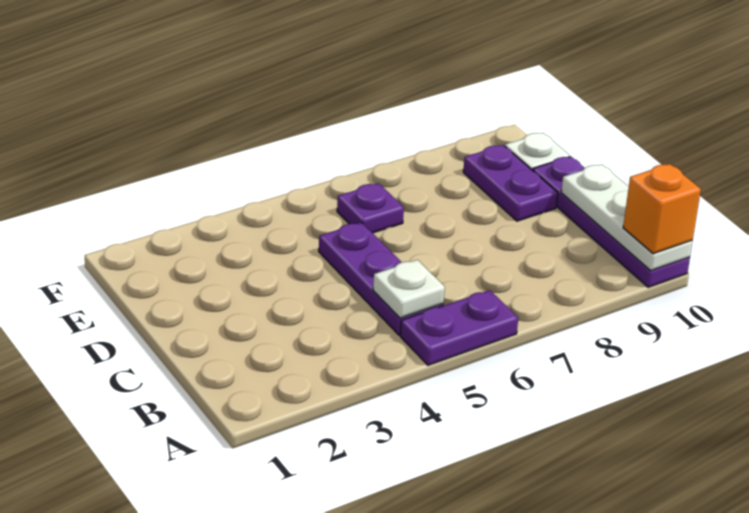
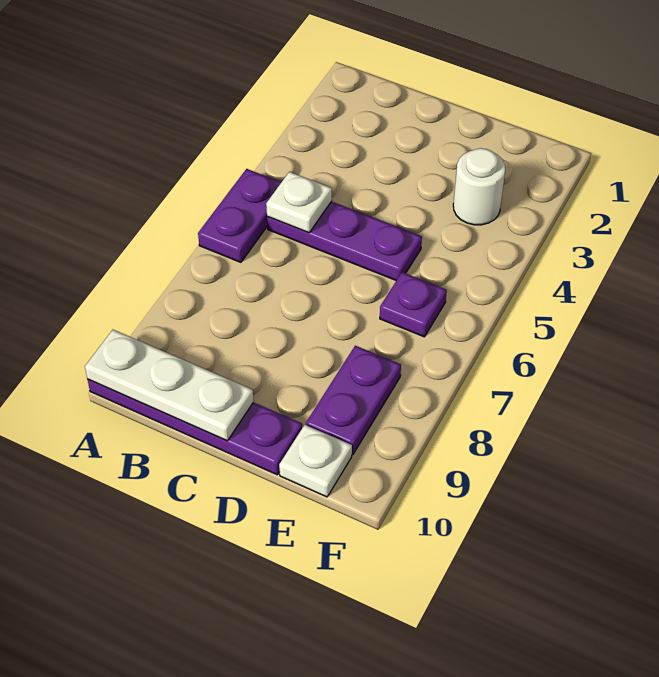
orange brick A10 level 3 -> none
purple plate D9:E9 level 1 -> purple plate E8:E9 level 1
none -> white round brick E3 level 1

